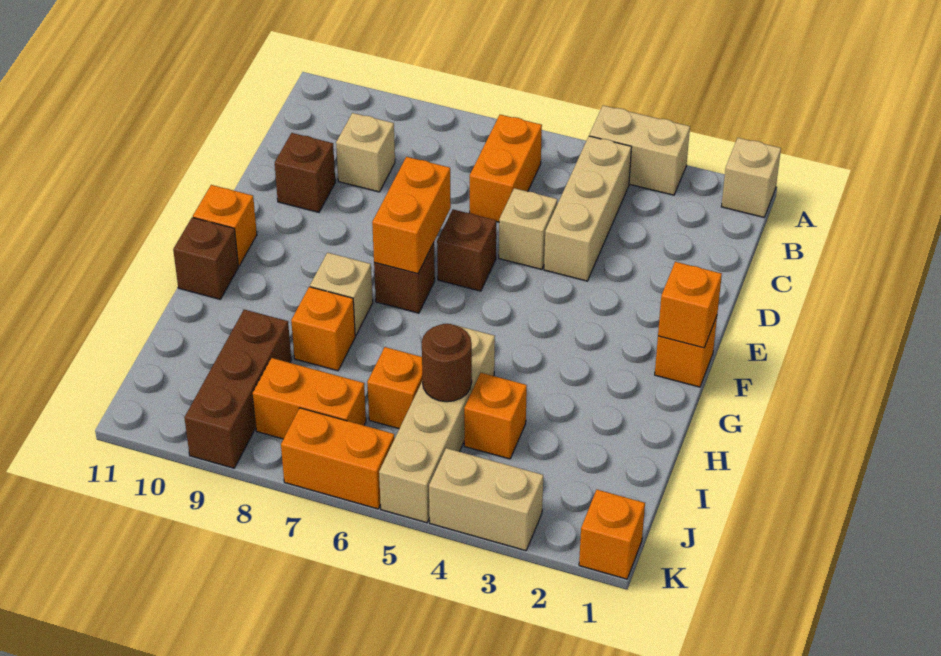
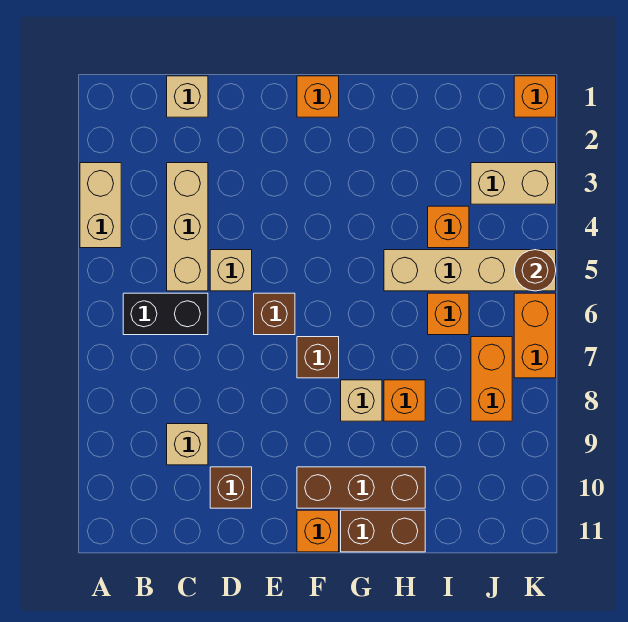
tan brick A1 level 1 -> tan brick C1 level 1
tan brick B4:D4 level 1 -> tan brick C3:C5 level 1
orange brick B6:C6 level 1 -> black brick B6:C6 level 1
orange brick E7:F7 level 2 -> none
orange brick F1 level 2 -> none
brown brick G11 level 1 -> brown brick G11:H11 level 1
brown round brick I5 level 2 -> brown round brick K5 level 2
brown brick I9:K9 level 1 -> brown brick F10:H10 level 1
tan brick K3:K4 level 1 -> tan brick J3:K3 level 1

